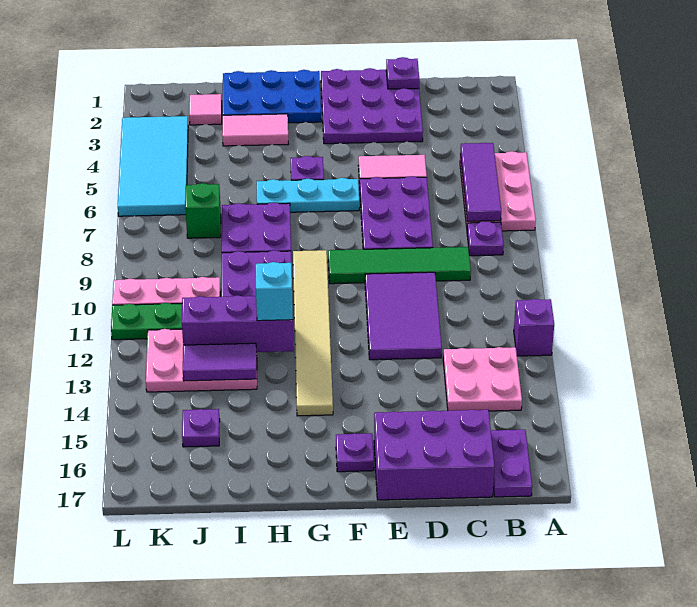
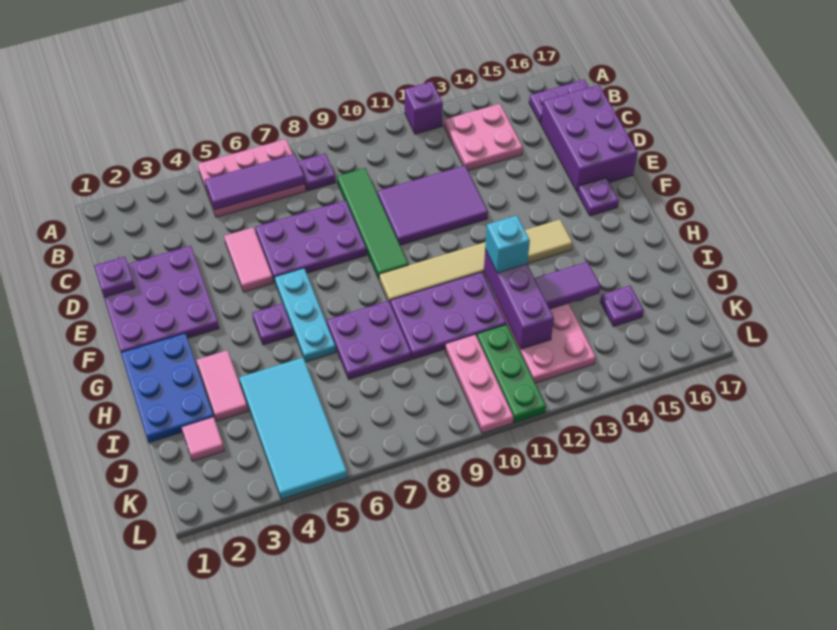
purple tile I13:J13 level 2 -> purple tile I13:I14 level 2
green brick J7 level 1 -> none
cyan tile K3:L6 level 1 -> cyan tile I4:L5 level 1

